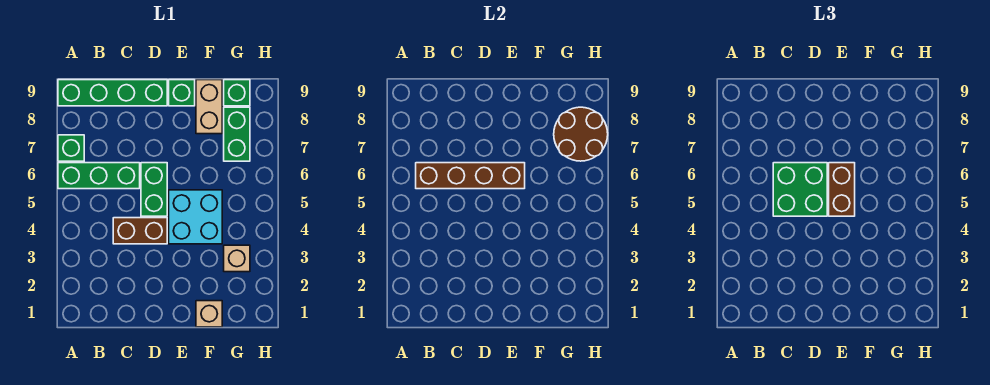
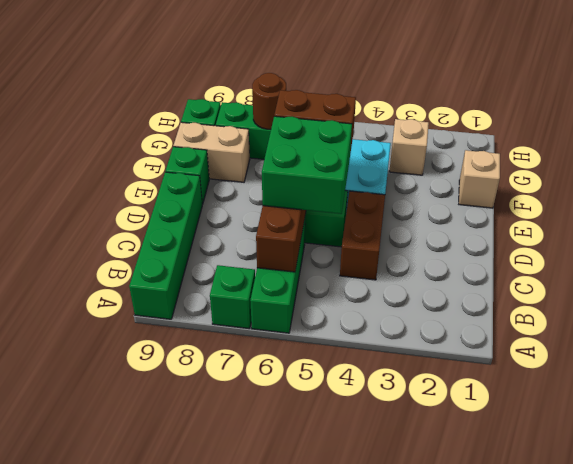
brown round brick G7:H8 level 2 -> brown round brick G7 level 2

